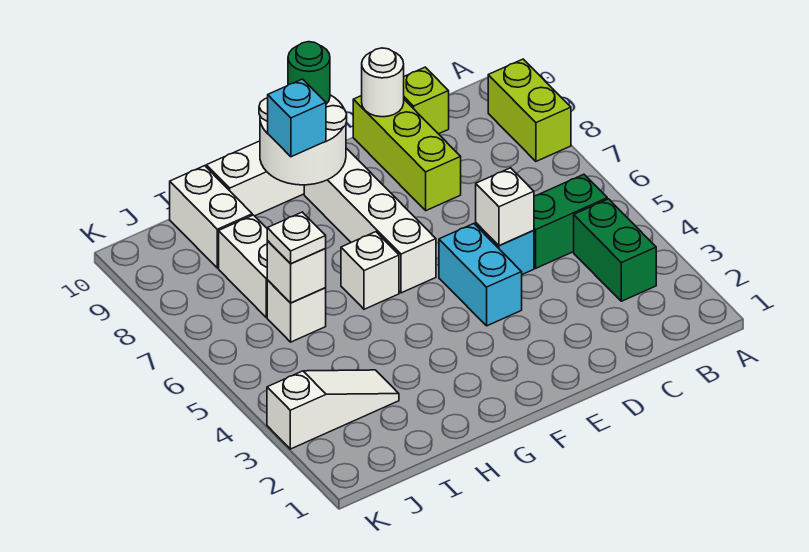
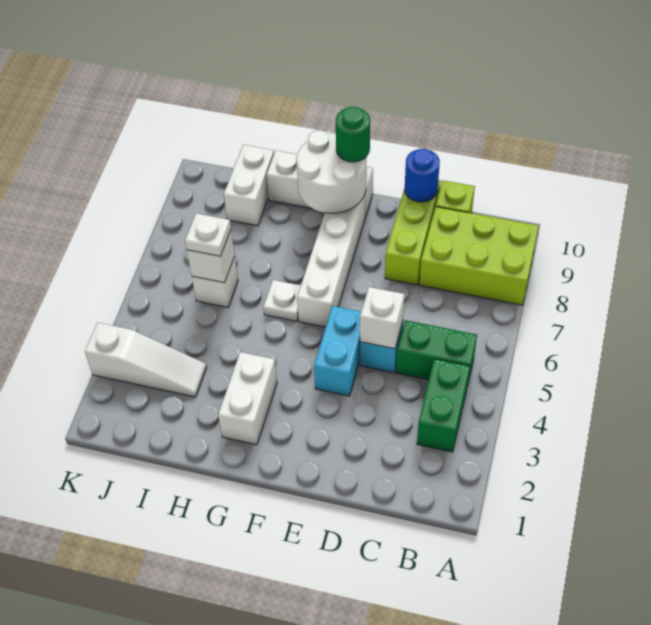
lime brick A8:A9 level 1 -> lime brick A8:C9 level 1
white round brick D10 level 2 -> blue round brick D10 level 2
white brick G6 level 1 -> white plate G6 level 1
cyan brick G9 level 3 -> none
white brick I7:I8 level 1 -> white brick G2:G3 level 1

